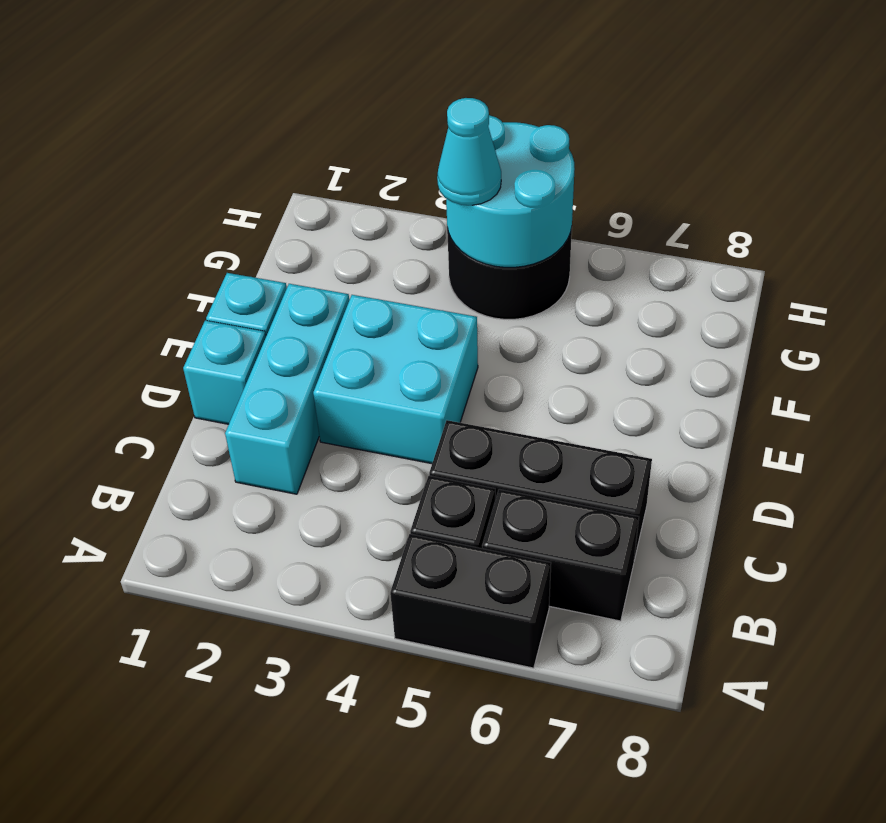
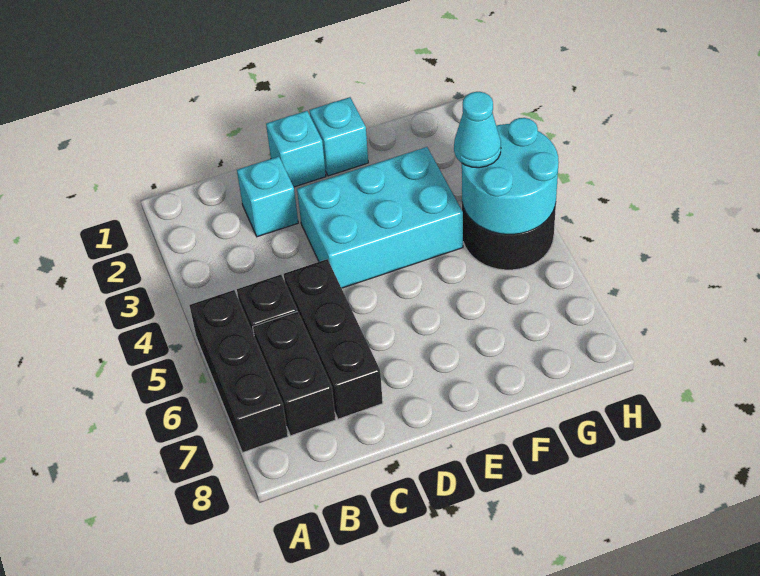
black brick A5:A6 level 1 -> black brick A5:A7 level 1
cyan brick C2:E2 level 1 -> cyan brick C2 level 1
cyan brick D3:E4 level 1 -> cyan brick D3:F4 level 1

